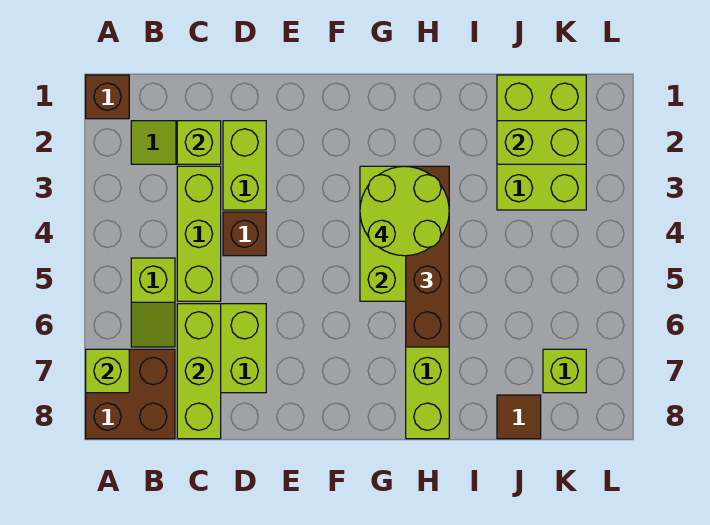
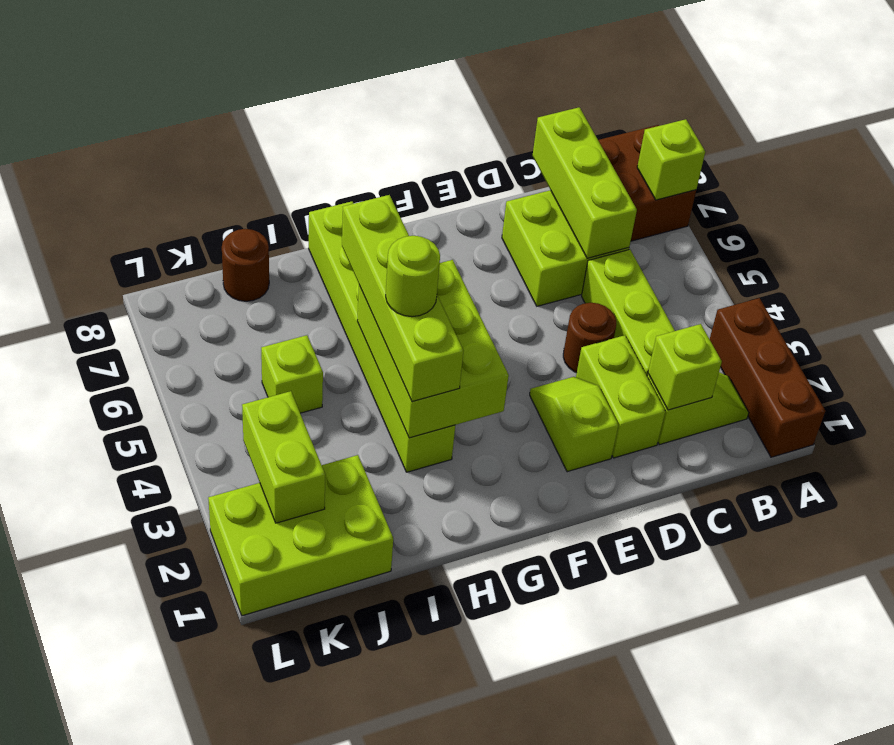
brown brick A1 level 1 -> brown brick A1:A3 level 1
lime slope B5:B6 level 1 top 5 -> lime slope E2:E3 level 1 top 2
brown brick D4 level 1 -> brown round brick D4 level 1
lime round brick G3:H4 level 4 -> lime round brick H4 level 4
brown brick H3:H6 level 3 -> lime brick H3:H6 level 3
lime brick J1:K3 level 1 -> lime brick J1:L2 level 1
lime brick J2:K2 level 2 -> lime brick K2:K3 level 2
brown tile J8 level 1 -> brown round brick J8 level 1
lime brick K7 level 1 -> lime brick J5 level 1

